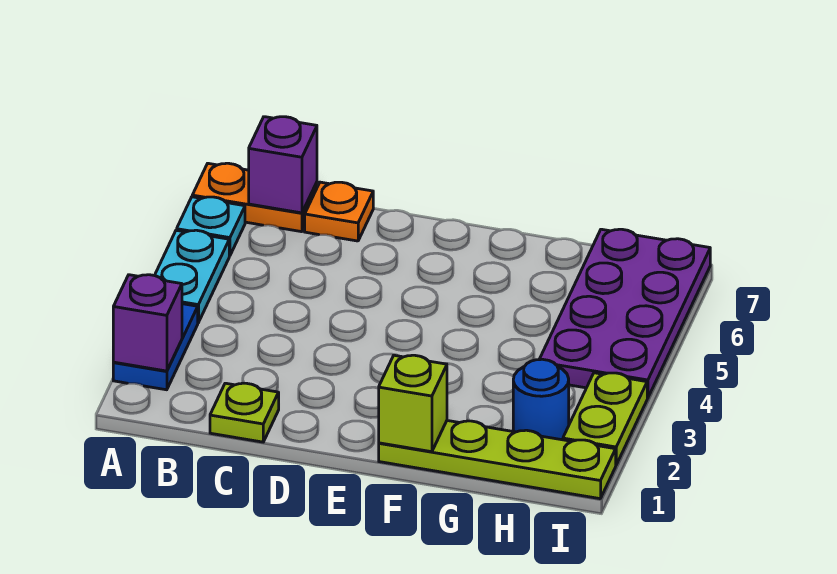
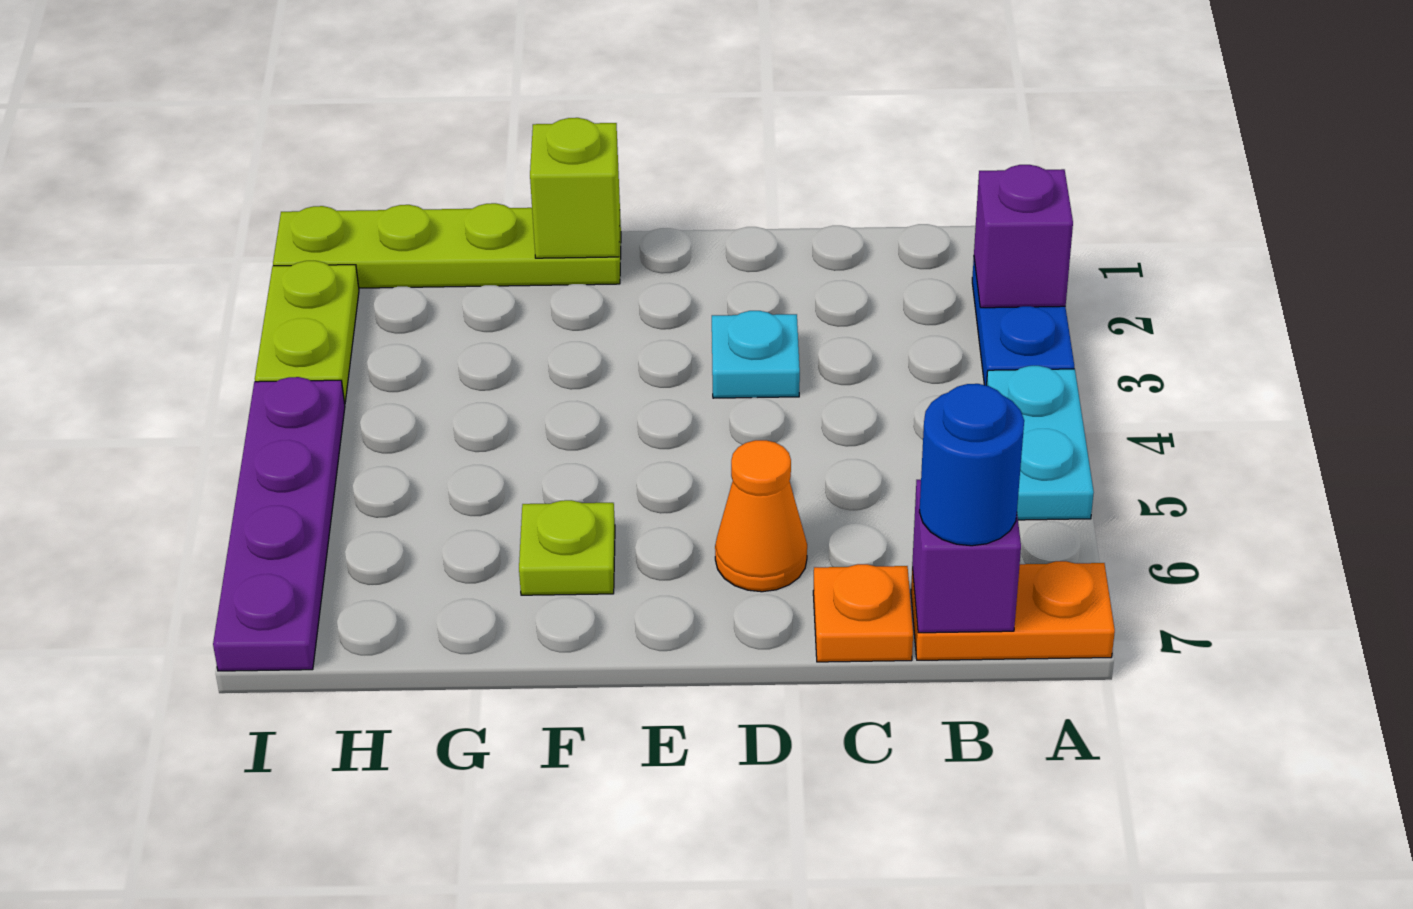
cyan plate A6 level 1 -> cyan plate D3 level 1
lime plate C1 level 1 -> lime plate F6 level 1
none -> orange cone D6 level 1
blue round brick H2 level 1 -> blue round brick B7 level 3
purple plate H4:I7 level 1 -> purple plate I4:I7 level 1

